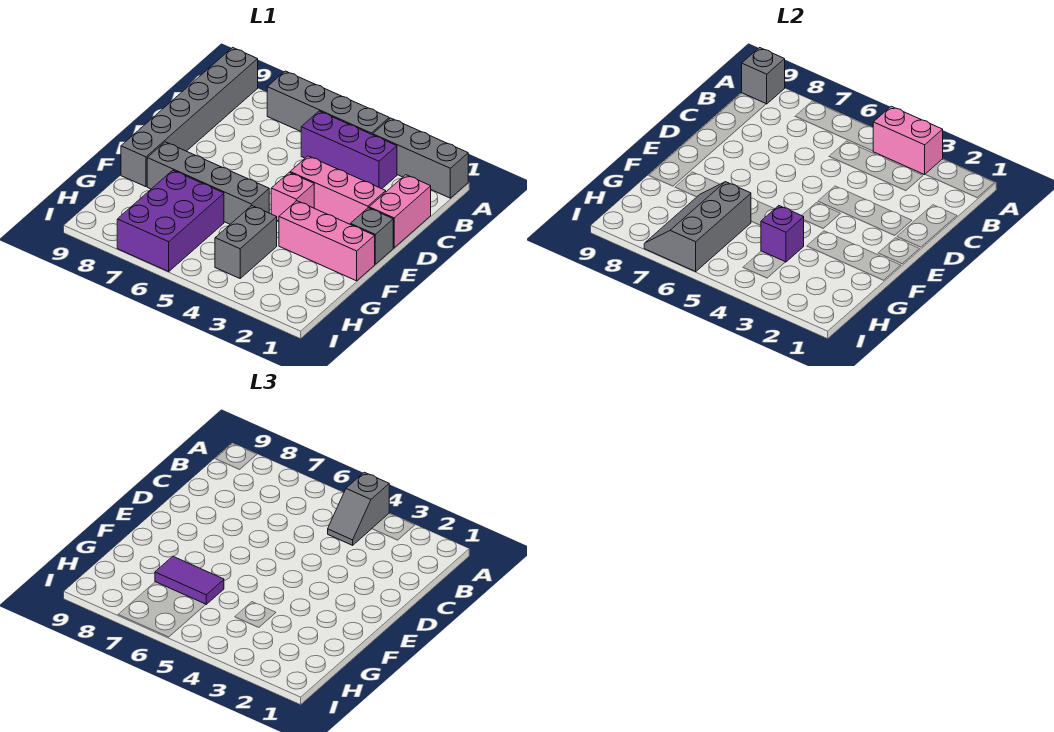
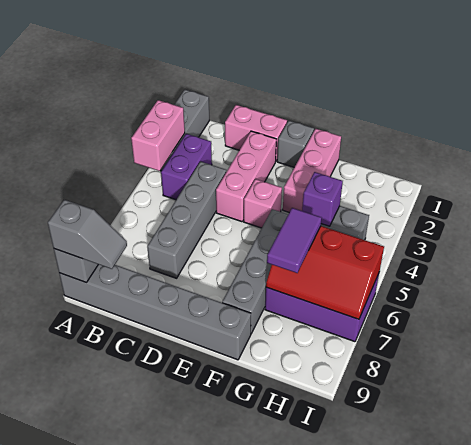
grey brick A4:A7 level 1 -> grey brick C4:C7 level 1
grey slope A4:B4 level 3 top A -> grey slope A9:B9 level 3 top A
purple brick B3:B5 level 1 -> purple brick B3:B4 level 1
grey slope G6:I7 level 2 top 6 -> red slope G6:I7 level 2 top 6

